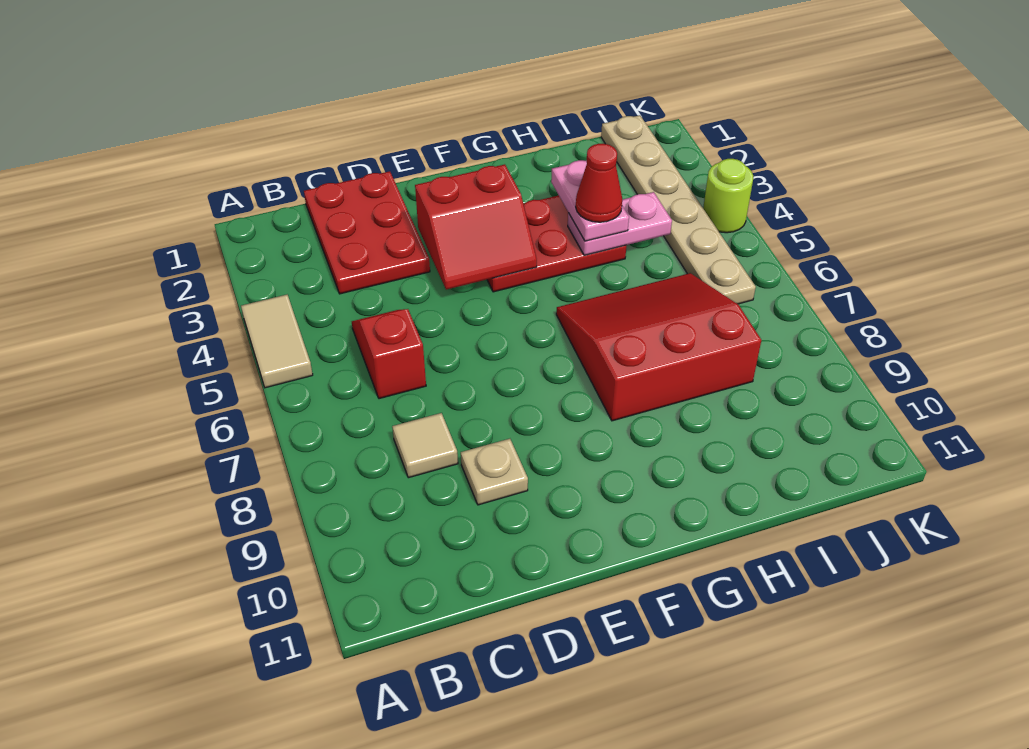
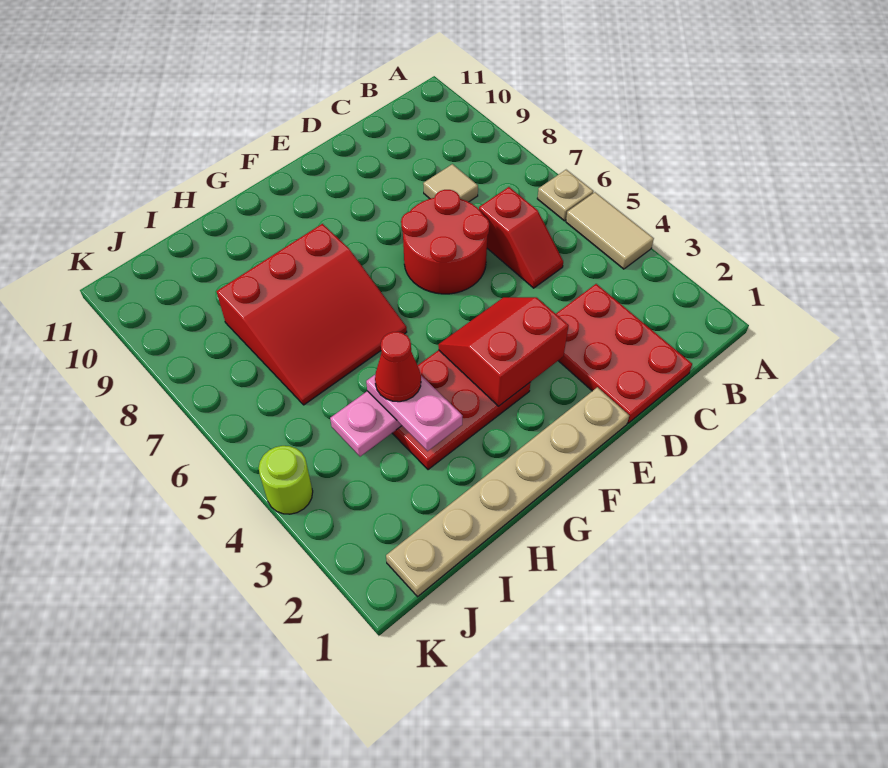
none -> red round brick D6:E7 level 1
tan plate D9 level 1 -> tan plate A6 level 1
tan plate J1:J6 level 1 -> tan plate E1:J1 level 1

